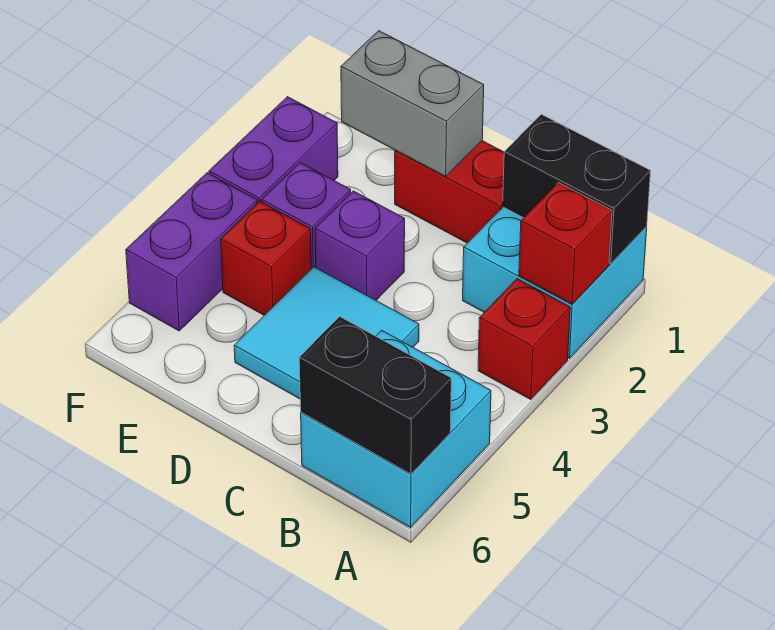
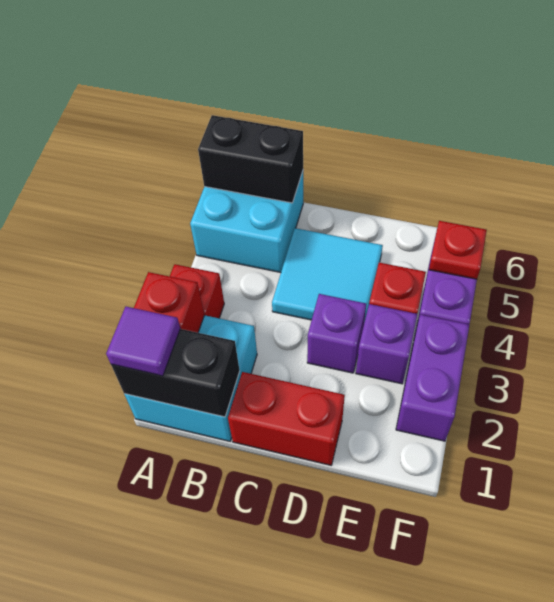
none -> purple tile A1 level 3
grey brick D1:E1 level 2 -> none
none -> red plate F5 level 2

